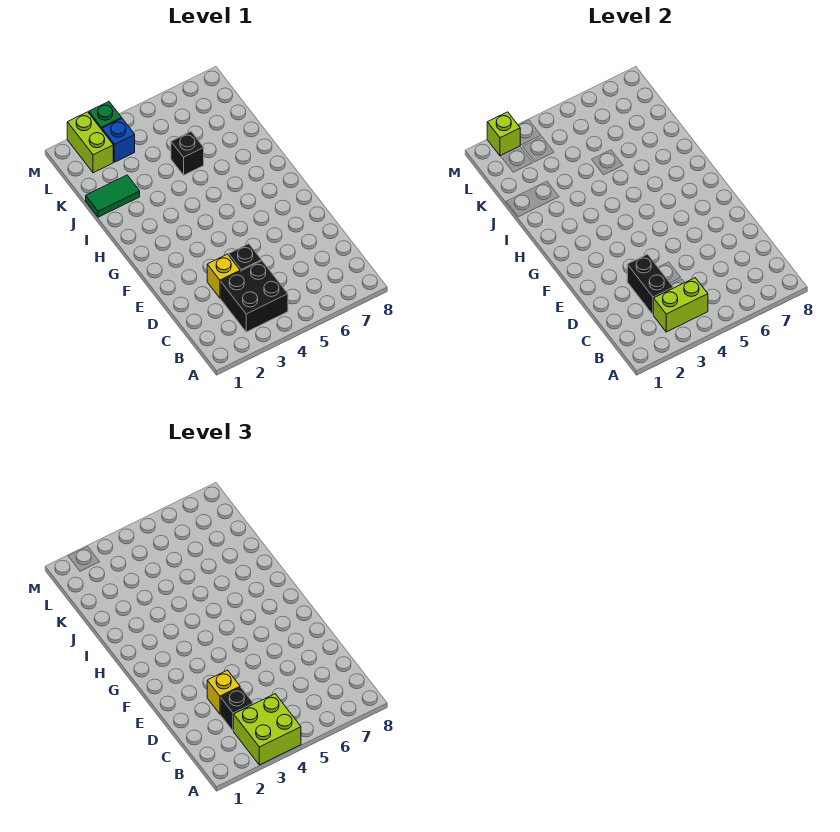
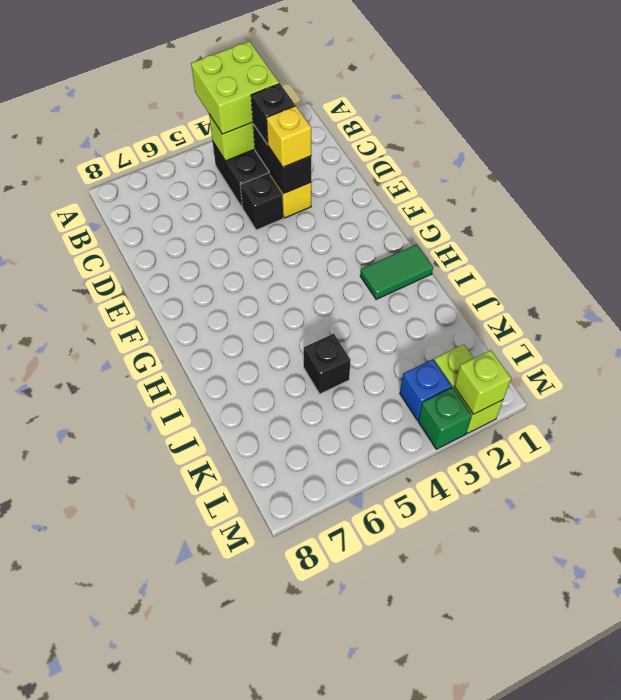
green tile J1:J2 level 1 -> green tile H1:H2 level 1

